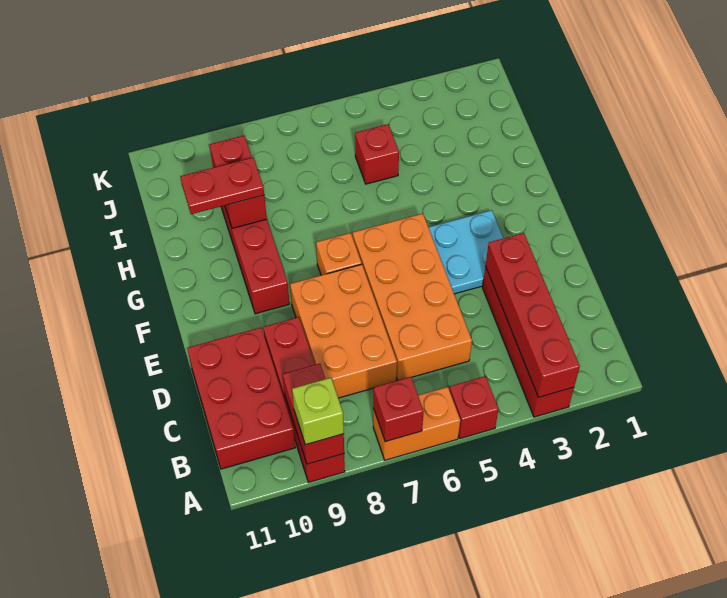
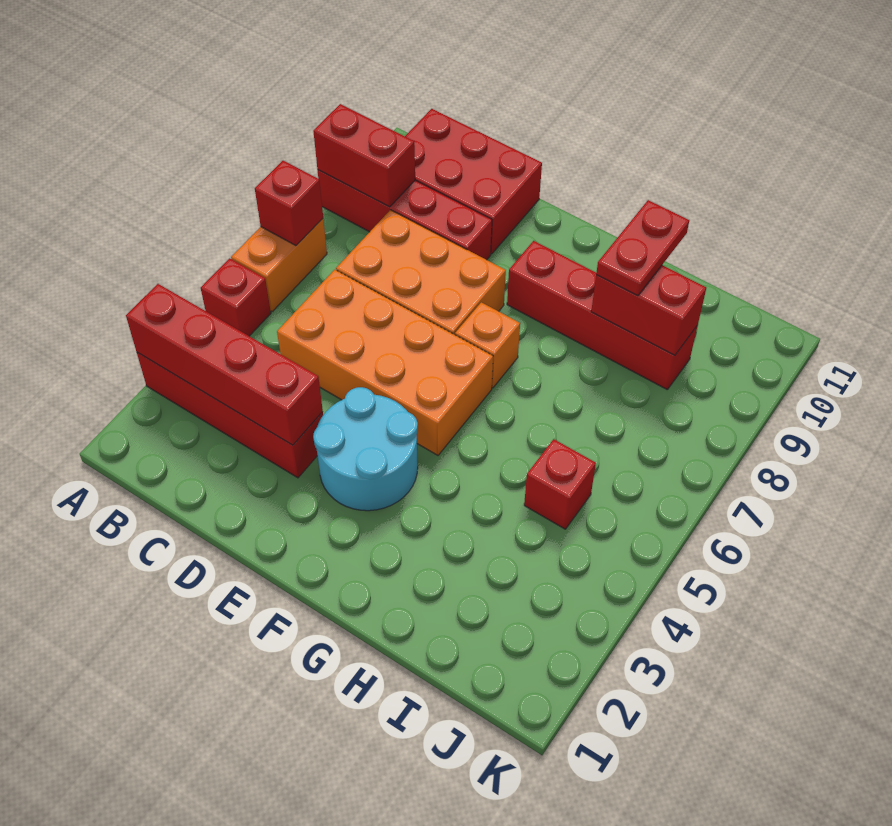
lime brick A9 level 3 -> none
cyan plate E3:F4 level 1 -> cyan round brick E3:F4 level 1

